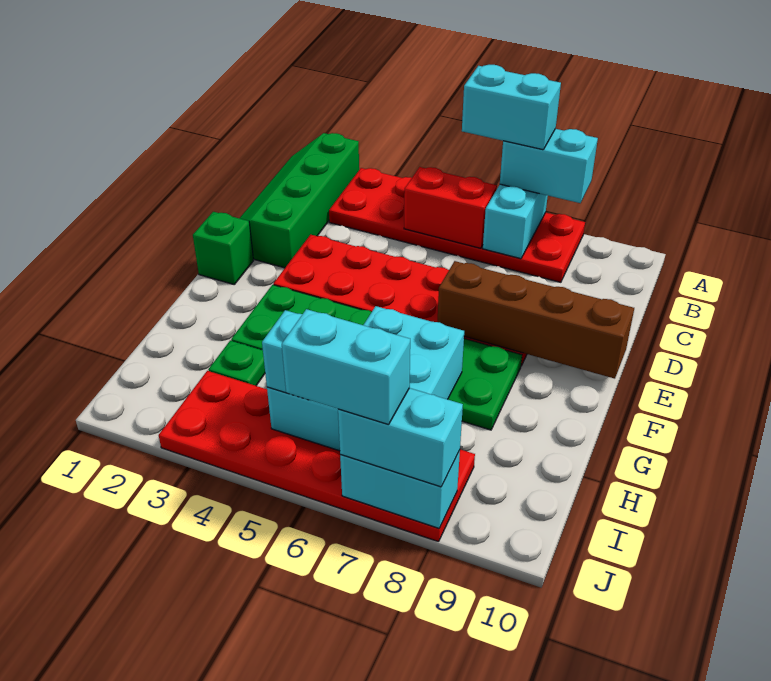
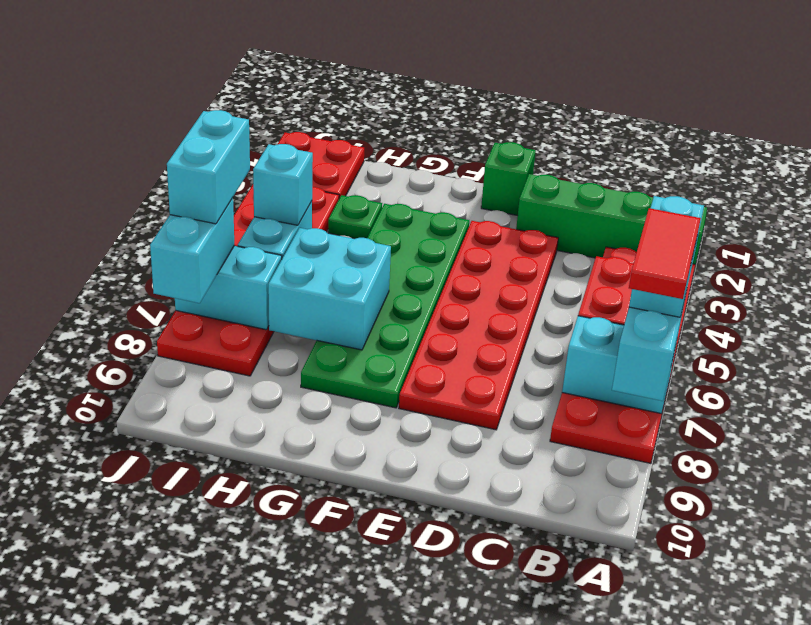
none -> red tile A7:A8 level 5
brown brick E7:E10 level 2 -> none
none -> red plate I1:J2 level 1
cyan brick J7:J8 level 2 -> cyan brick I7:J7 level 2

